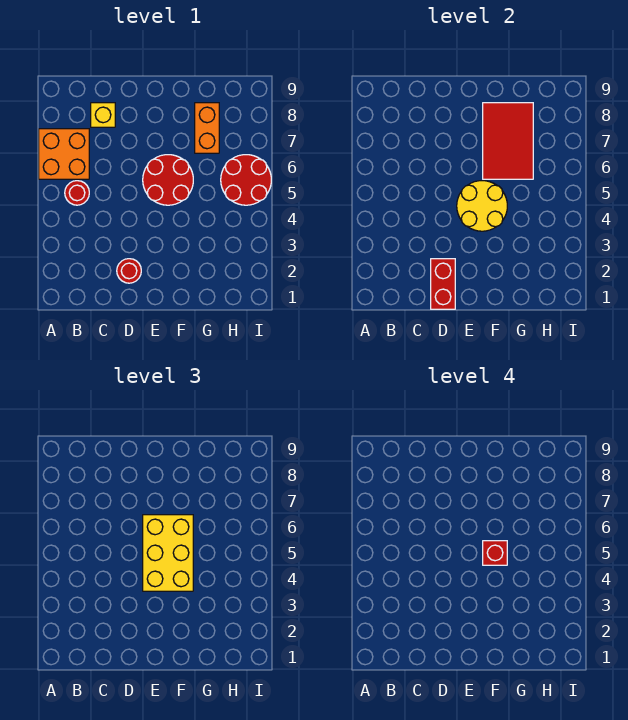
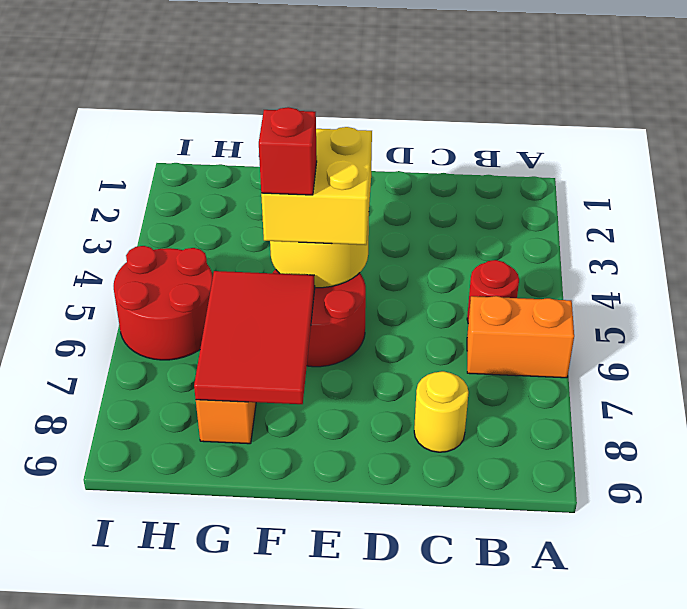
orange brick A6:B7 level 1 -> orange brick A6:B6 level 1
yellow brick C8 level 1 -> yellow round brick C8 level 1
red brick D1:D2 level 2 -> none
red round brick D2 level 1 -> none
yellow brick E4:F6 level 3 -> yellow brick E4:F5 level 3

